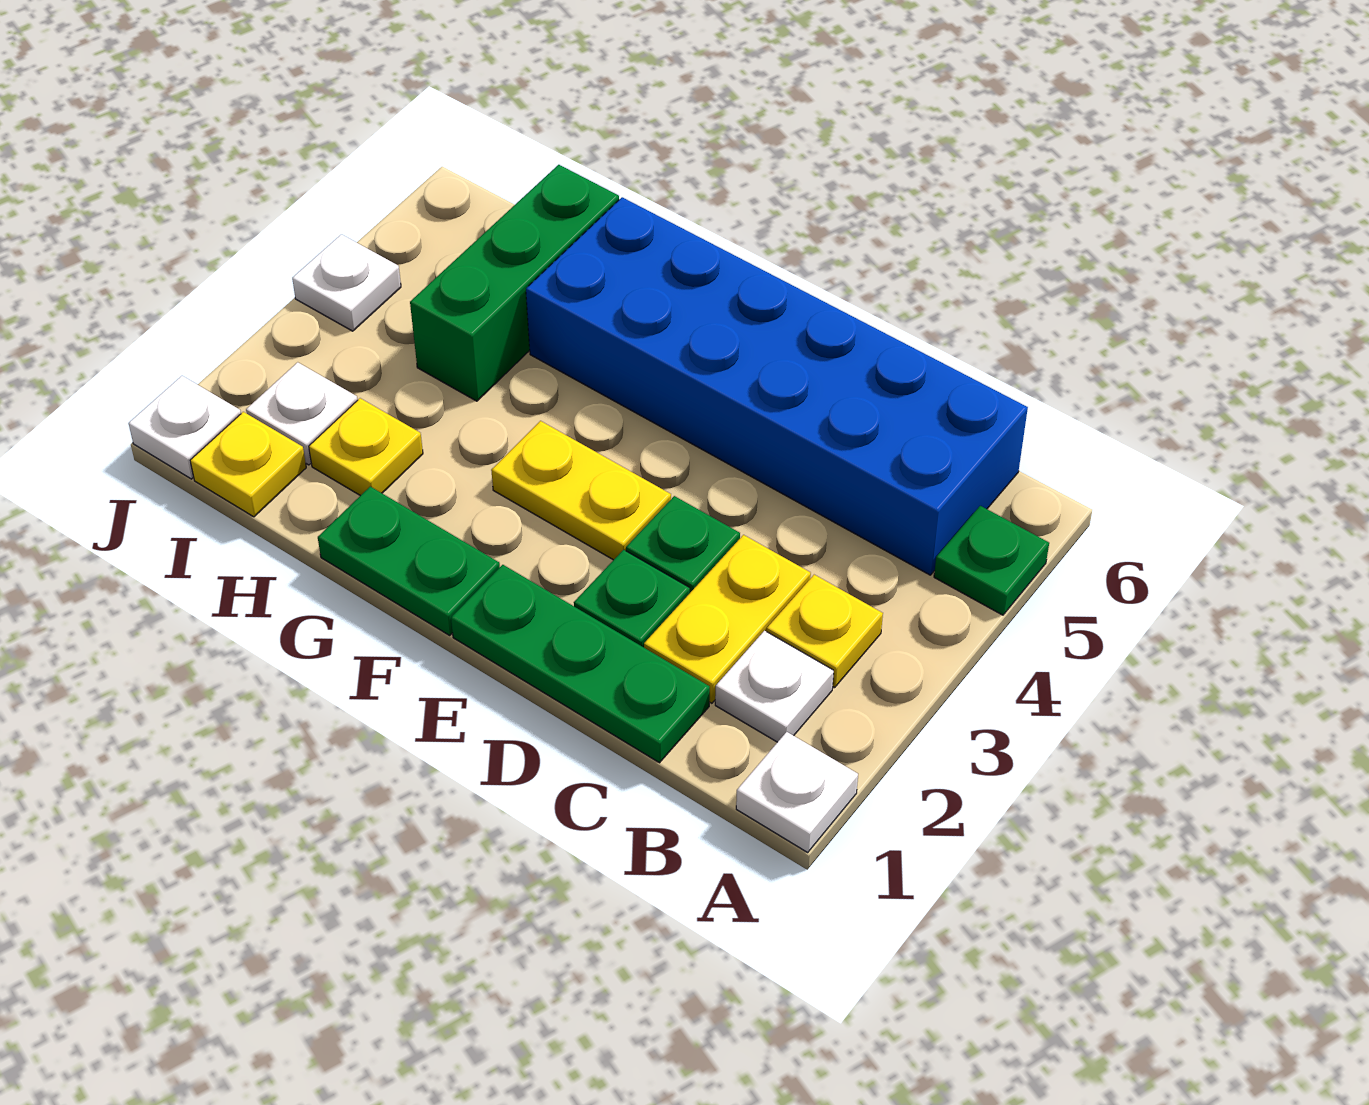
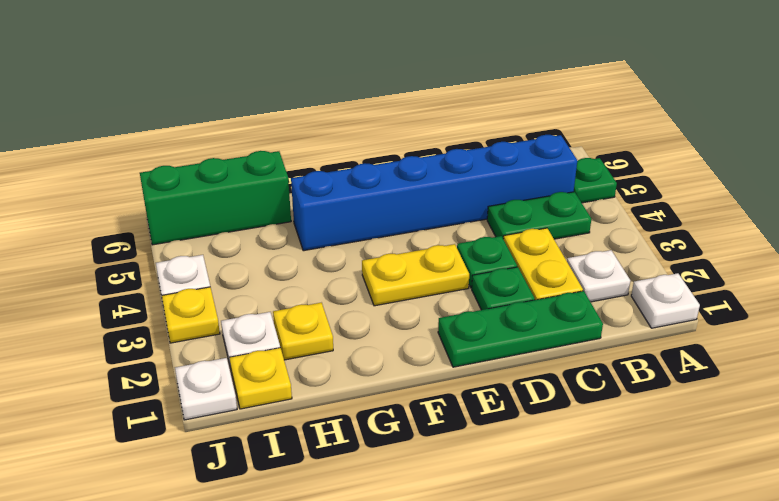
yellow plate B3 level 1 -> yellow plate J3 level 1
blue brick B5:G6 level 1 -> blue brick B5:G5 level 1
green plate F1:G1 level 1 -> green plate B4:C4 level 1
green brick H4:H6 level 1 -> green brick H6:J6 level 1

